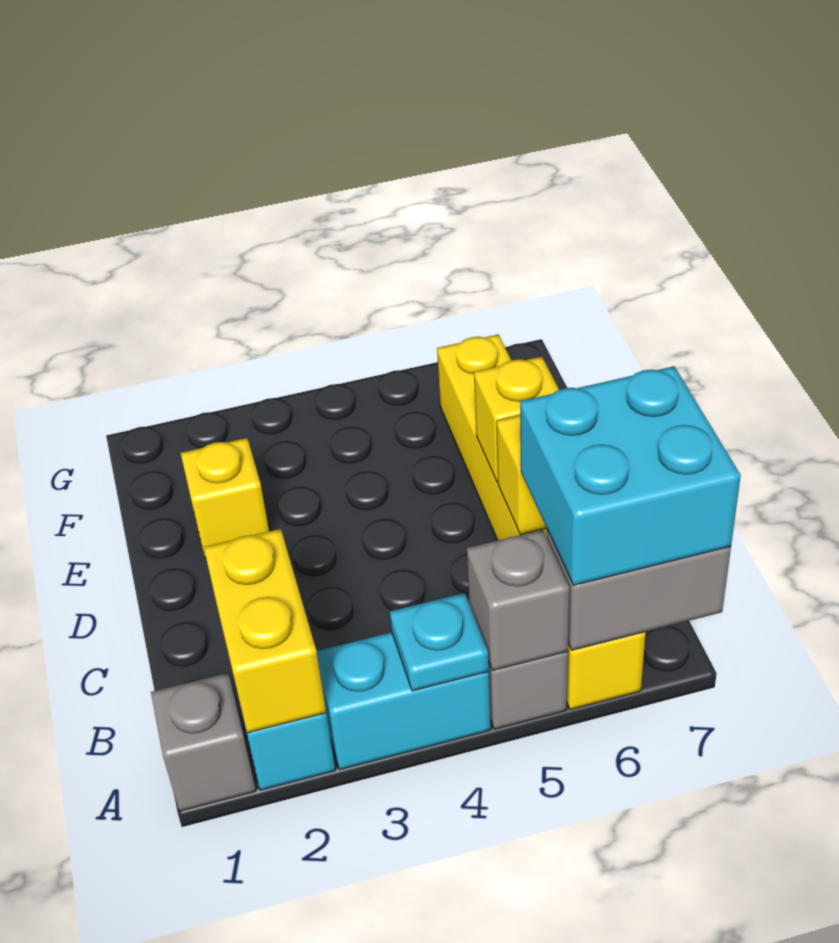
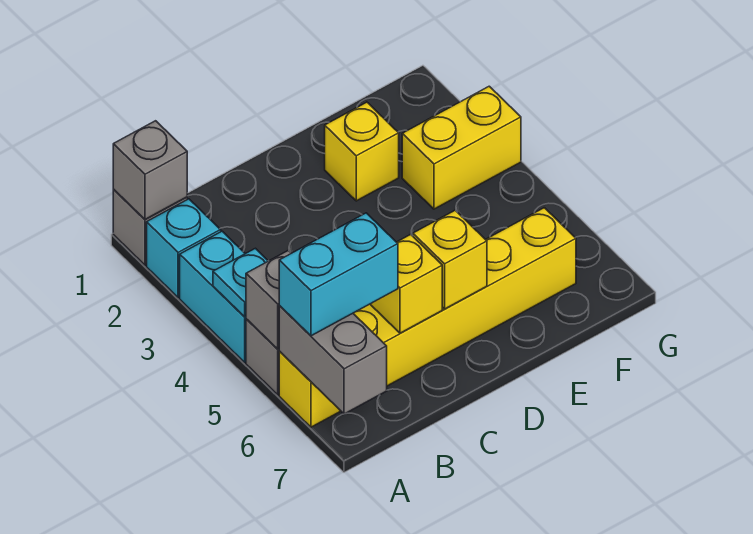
none -> grey brick A1 level 2
yellow brick A2:B2 level 2 -> yellow brick F3:G3 level 1
cyan brick A6:B7 level 3 -> cyan brick A6:B6 level 3

